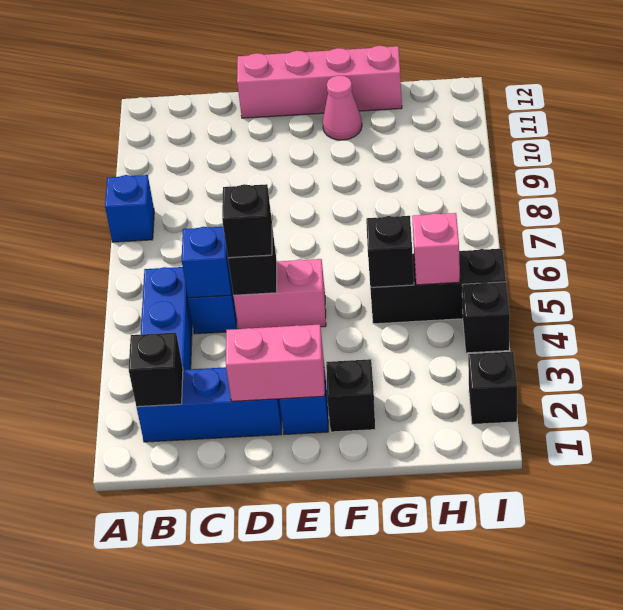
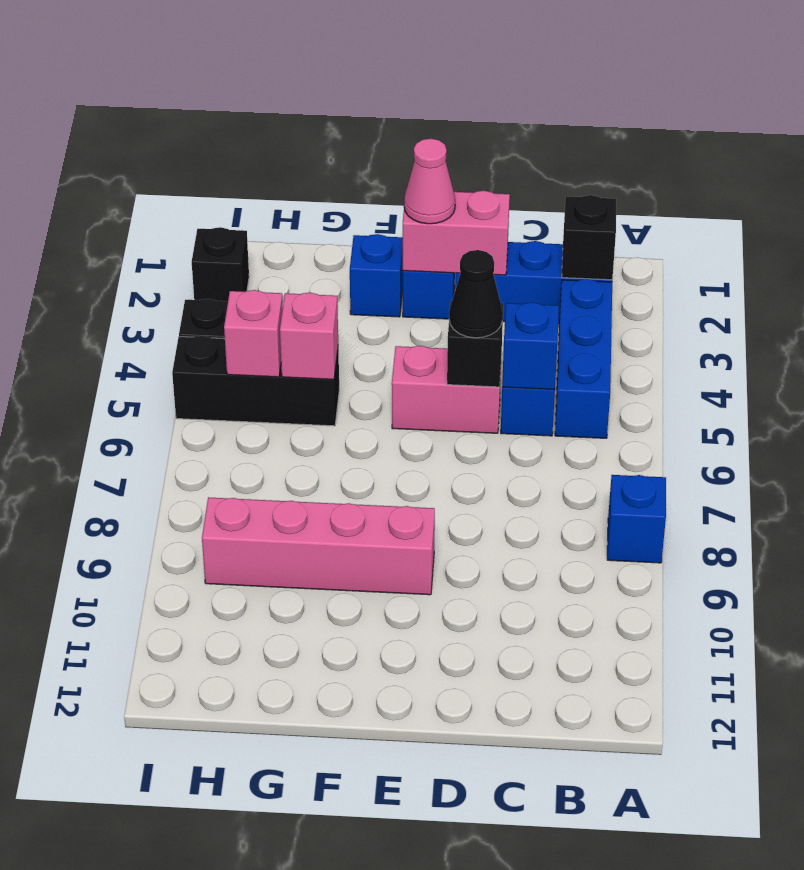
black brick D5 level 3 -> black cone D5 level 3
pink brick D12:G12 level 1 -> pink brick E9:H9 level 1
black brick F2 level 1 -> blue brick F2 level 1
pink cone F11 level 1 -> pink cone E2 level 3
black brick G5 level 2 -> pink brick G5 level 2

